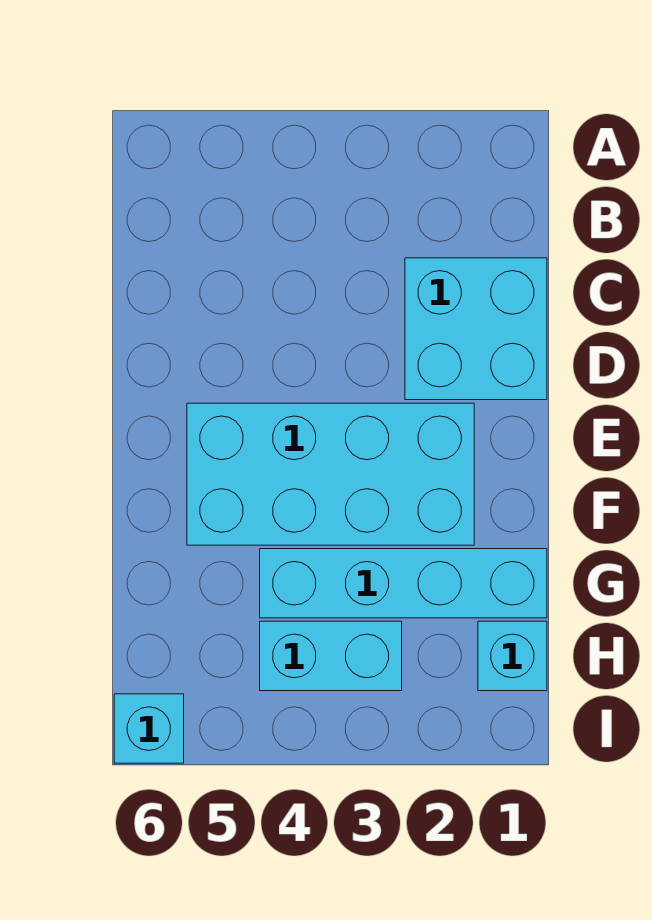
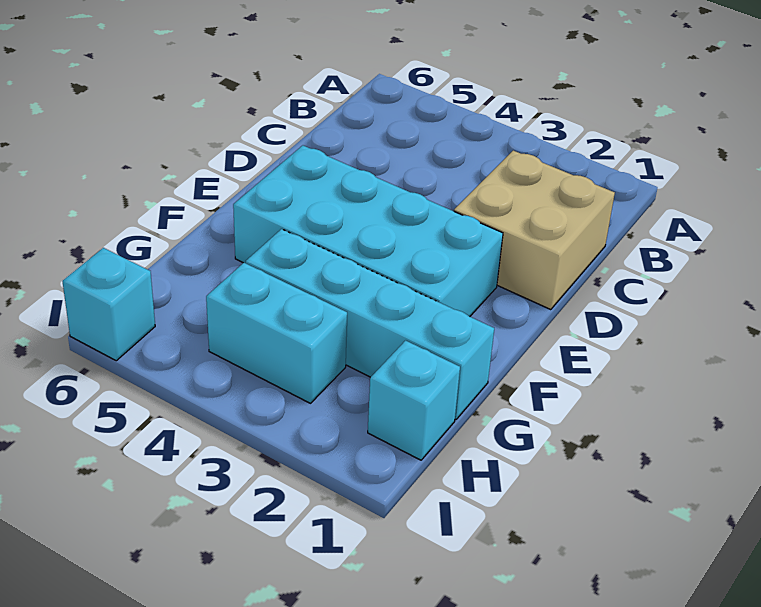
cyan brick C1:D2 level 1 -> tan brick C1:D2 level 1

